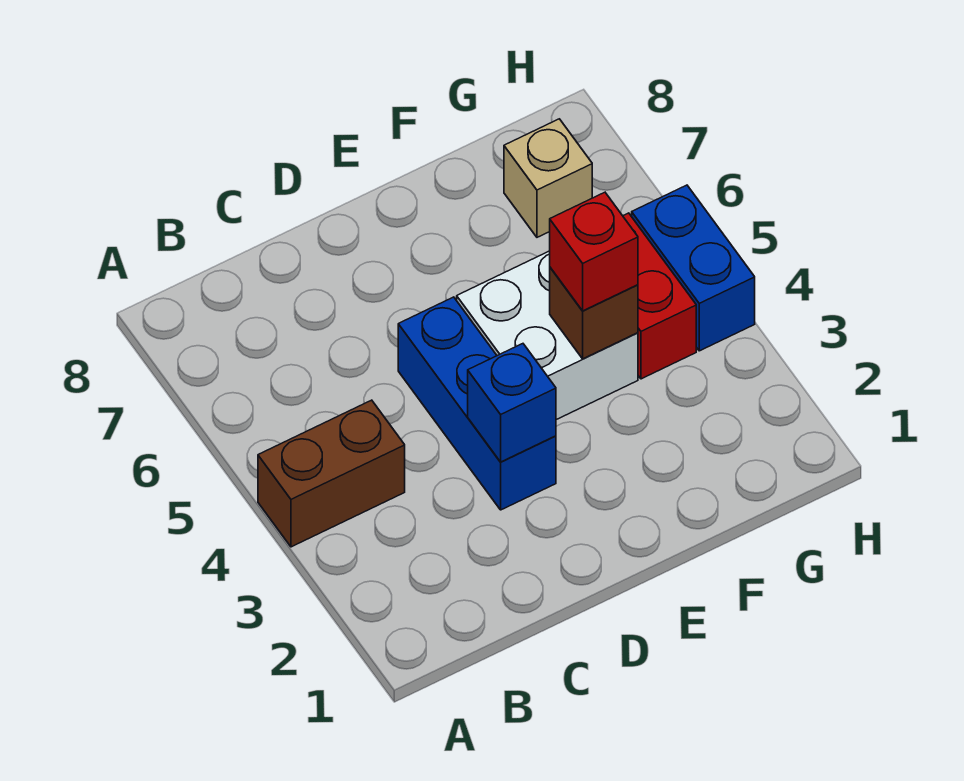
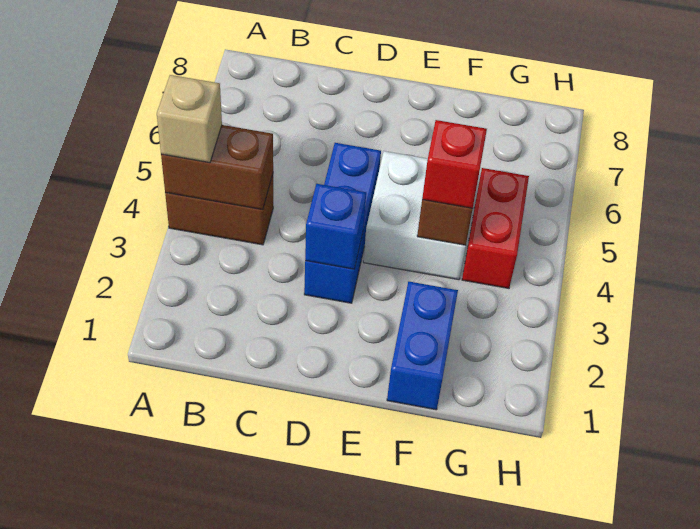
none -> brown brick A4:B4 level 2
tan brick G7 level 1 -> tan brick A4 level 3
blue brick H4:H5 level 1 -> blue brick F1:F2 level 1

